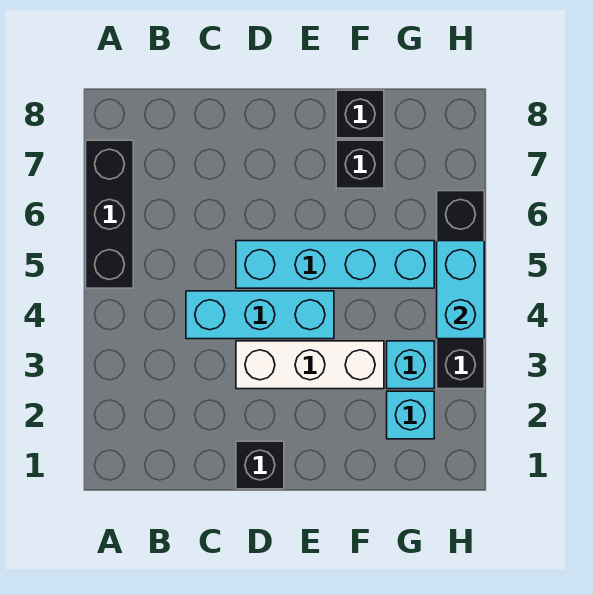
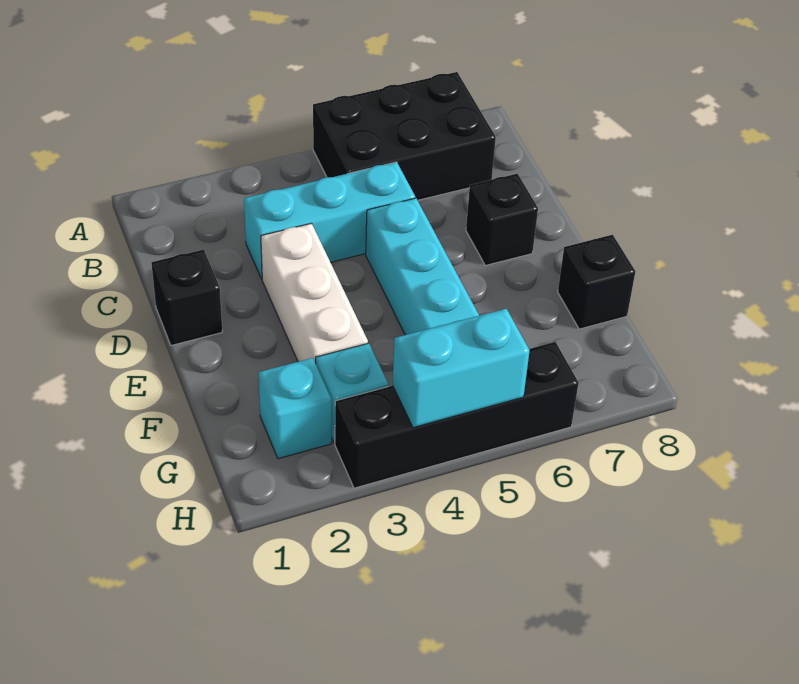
black brick A5:A7 level 1 -> black brick A5:B7 level 1
cyan brick C4:E4 level 1 -> cyan brick C3:C5 level 1
black brick F7 level 1 -> black brick D7 level 1

